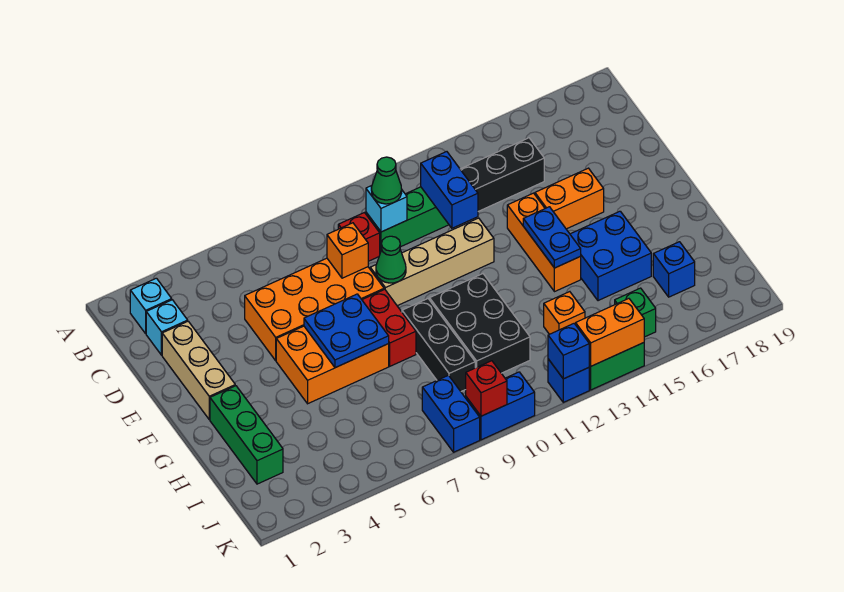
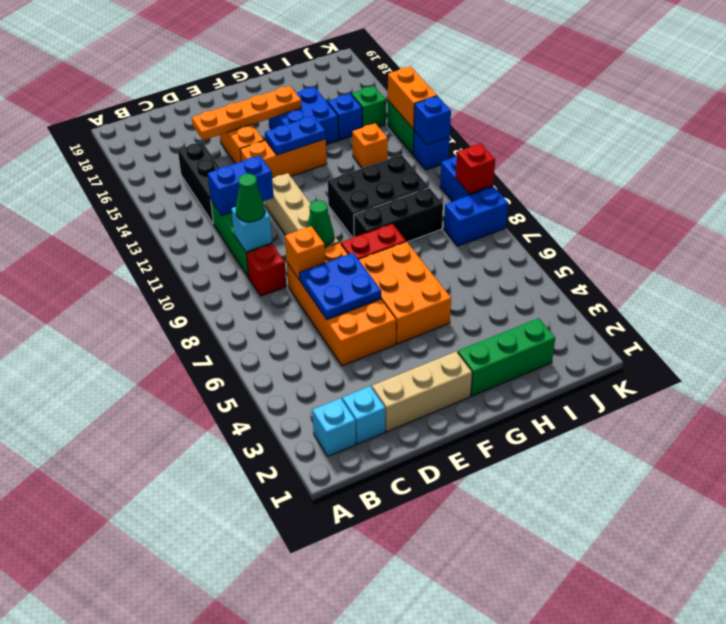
none -> orange plate D16:G16 level 2
blue plate F6:G7 level 2 -> blue plate D6:E7 level 2
blue brick I17 level 1 -> blue brick I15 level 1

